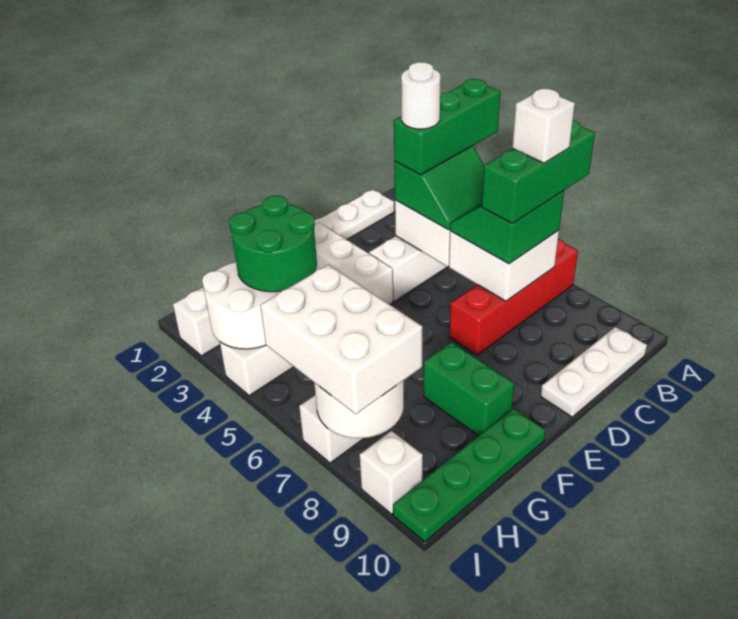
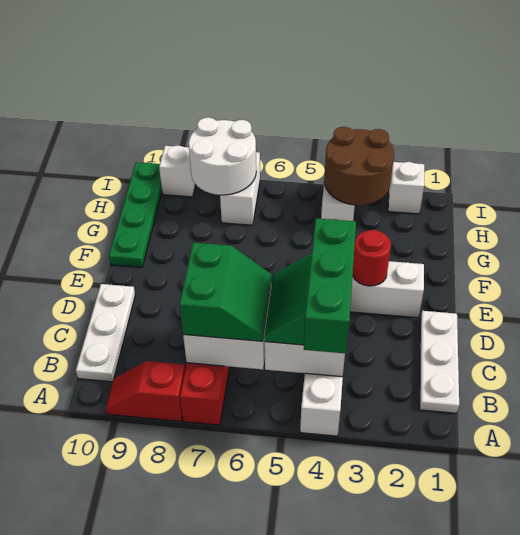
green brick A7:C7 level 4 -> none
none -> red slope A8:A9 level 1 top 8
white brick B7 level 5 -> none
white round brick C4 level 5 -> none
none -> red round brick E3 level 2
green brick F8:F9 level 1 -> none
green round brick G3:H4 level 3 -> none
white round brick H3:I4 level 2 -> brown round brick H3:I4 level 2
white brick H6:I8 level 3 -> none

